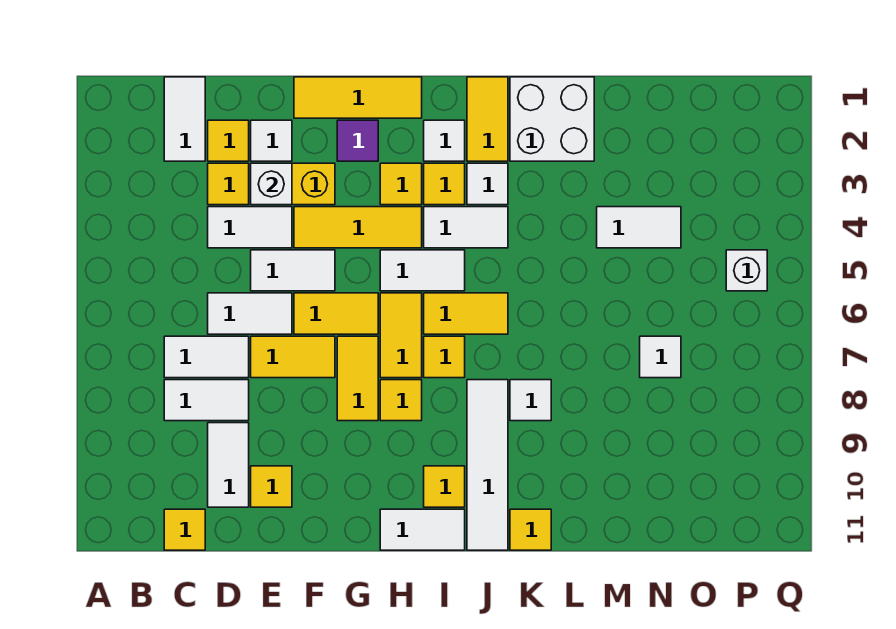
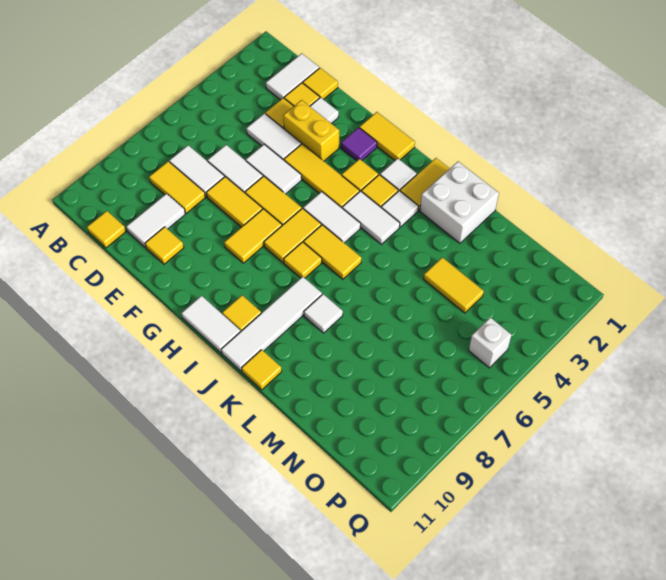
white tile C8:D8 level 1 -> yellow tile C8:D8 level 1
white brick E3 level 2 -> none
yellow tile F1:H1 level 1 -> yellow tile G1:H1 level 1
yellow tile H8 level 1 -> yellow tile D1 level 1
white tile M4:N4 level 1 -> yellow tile M4:N4 level 1
white tile N7 level 1 -> none

